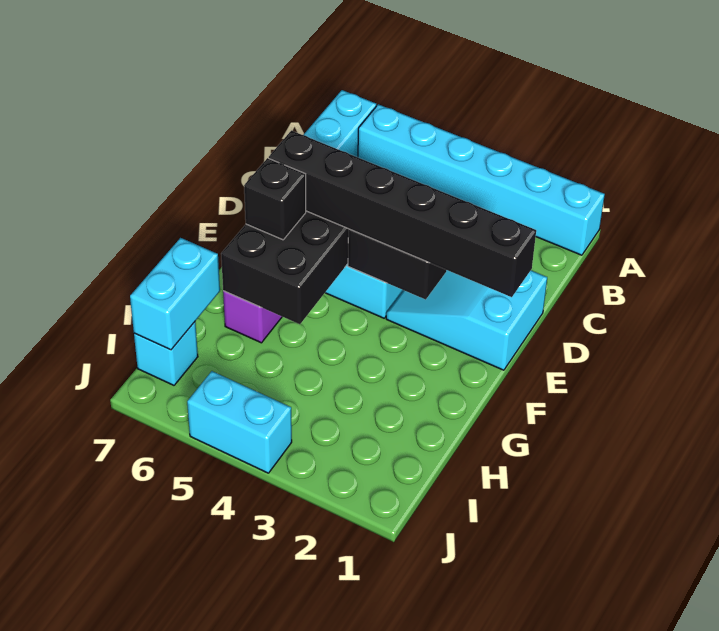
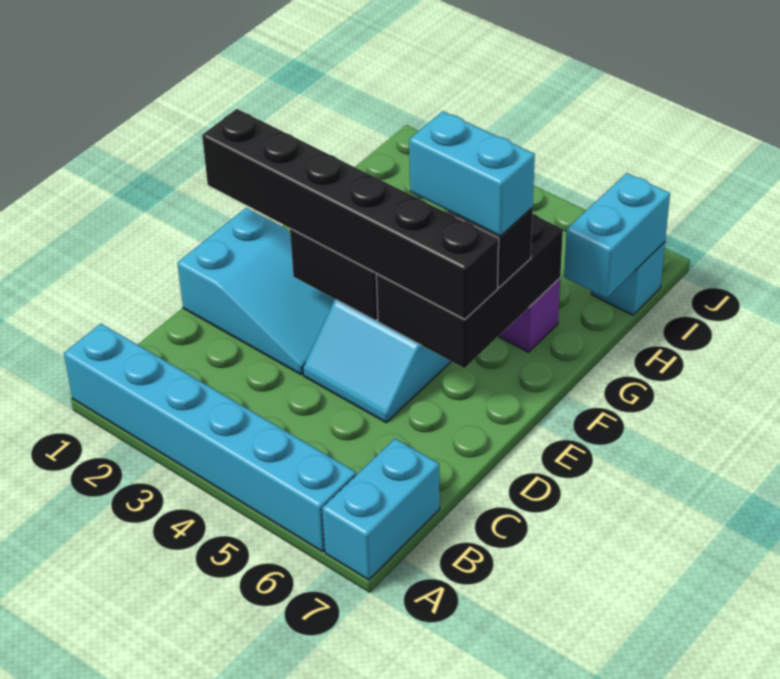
cyan brick J4:J5 level 1 -> cyan brick F5:F6 level 4

